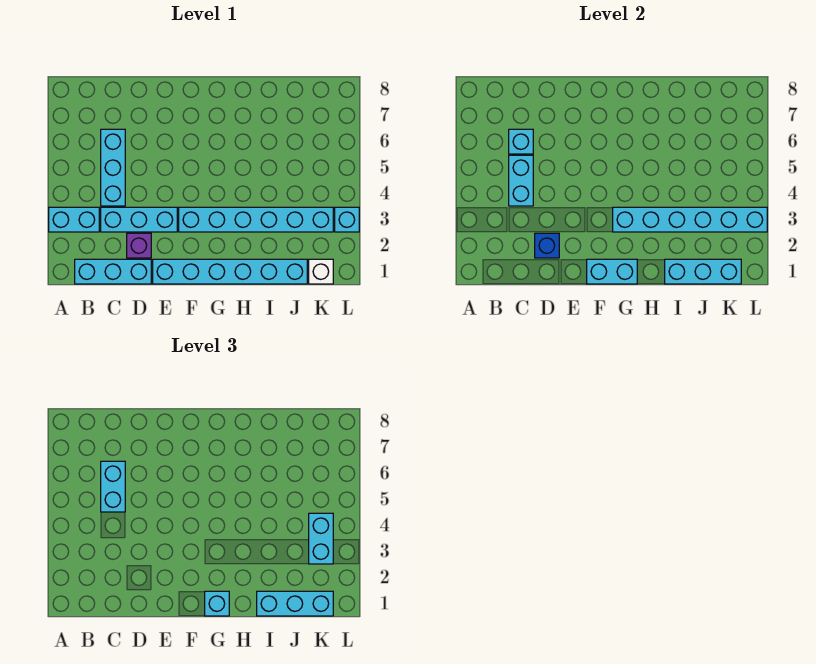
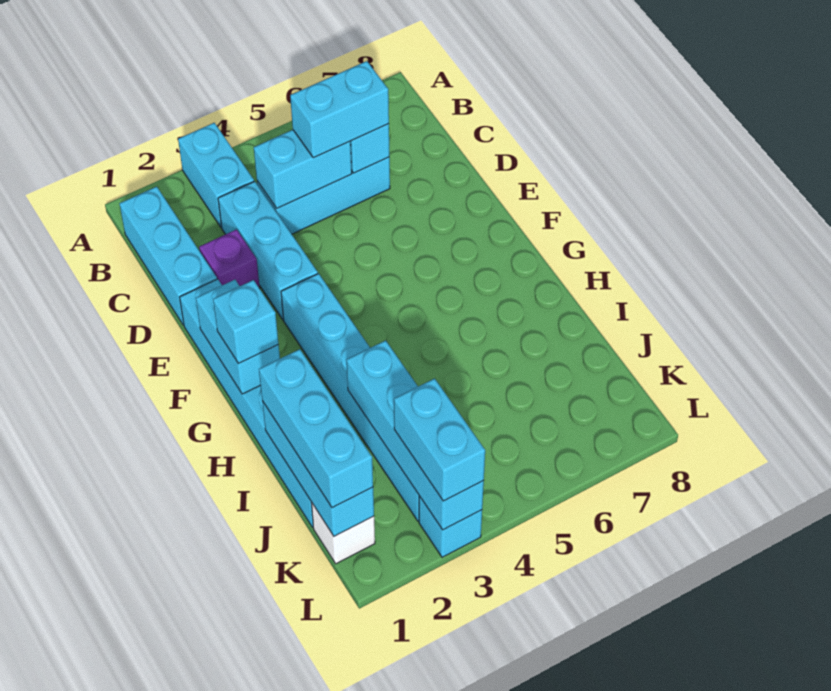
blue brick D2 level 2 -> none
cyan brick G3:L3 level 2 -> cyan brick I3:L3 level 2
cyan brick K3:K4 level 3 -> cyan brick K3:L3 level 3

